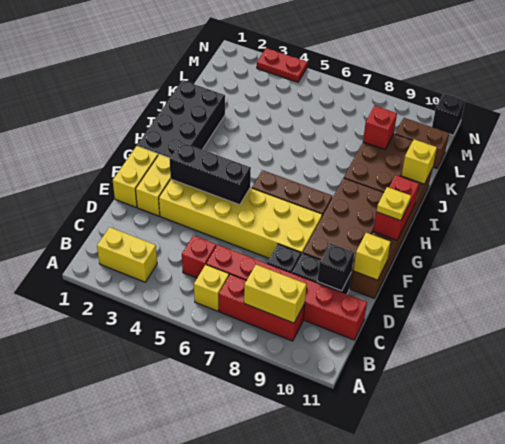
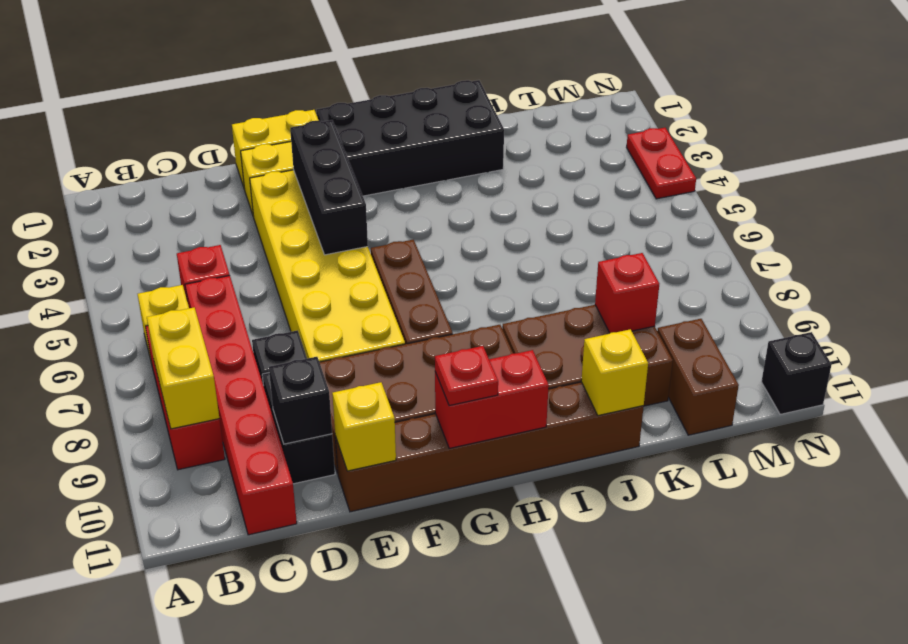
yellow brick B2:B3 level 1 -> none
yellow plate G11 level 3 -> red plate G11 level 3

